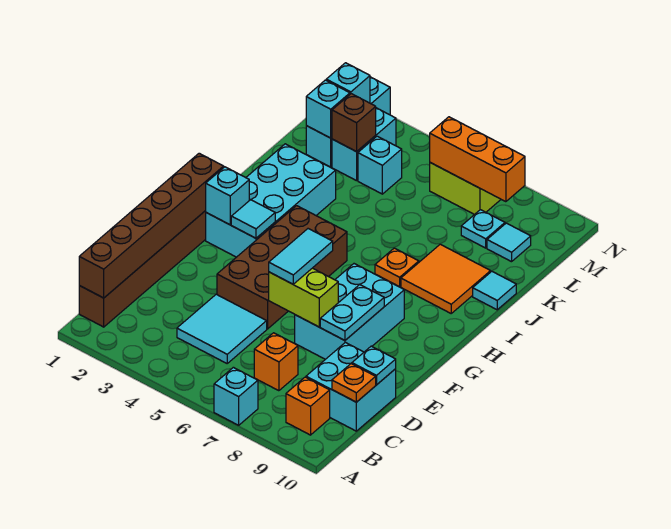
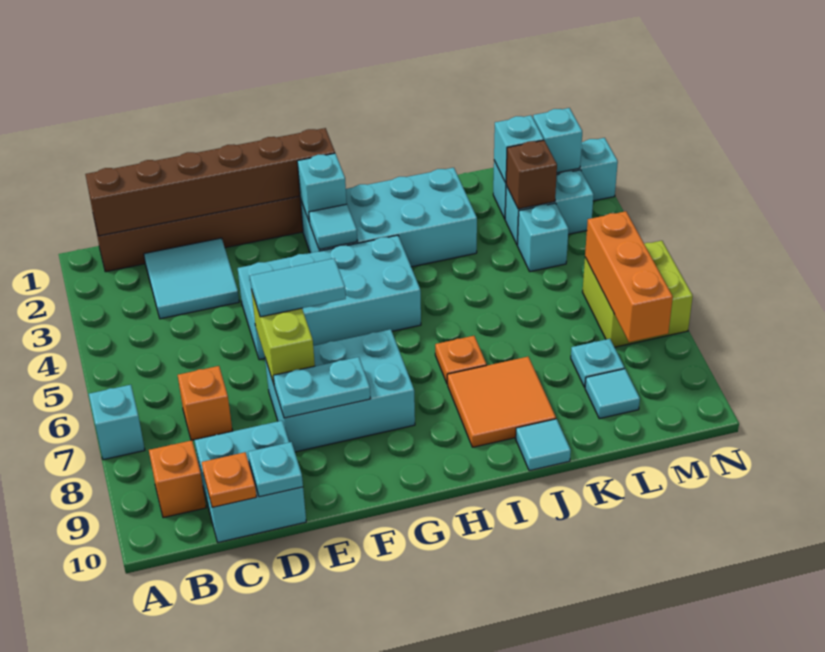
cyan tile C4:D5 level 1 -> cyan tile C2:D3 level 1
brown brick E4:H5 level 1 -> cyan brick E4:H5 level 1

